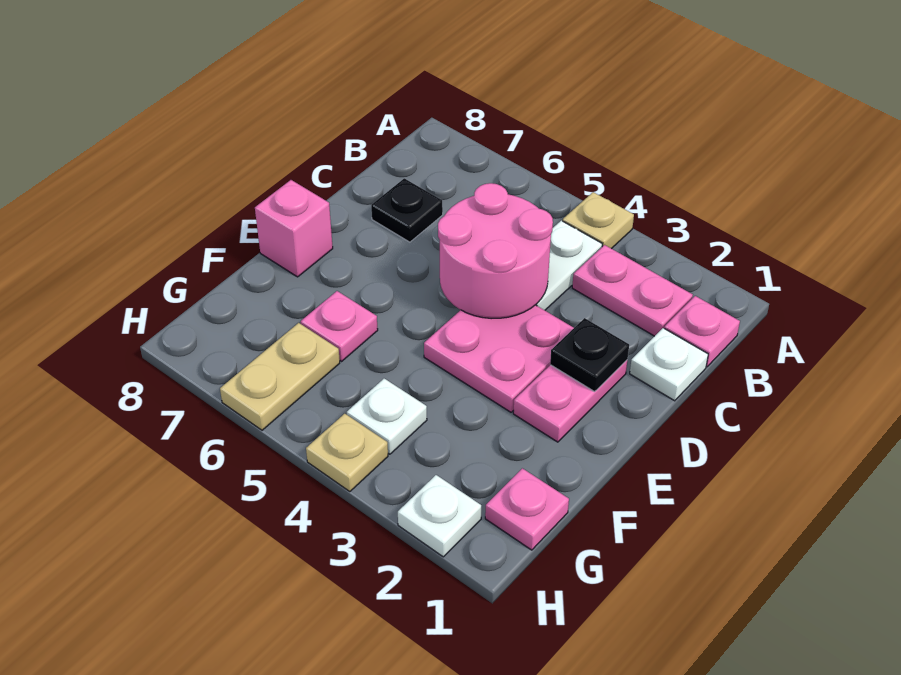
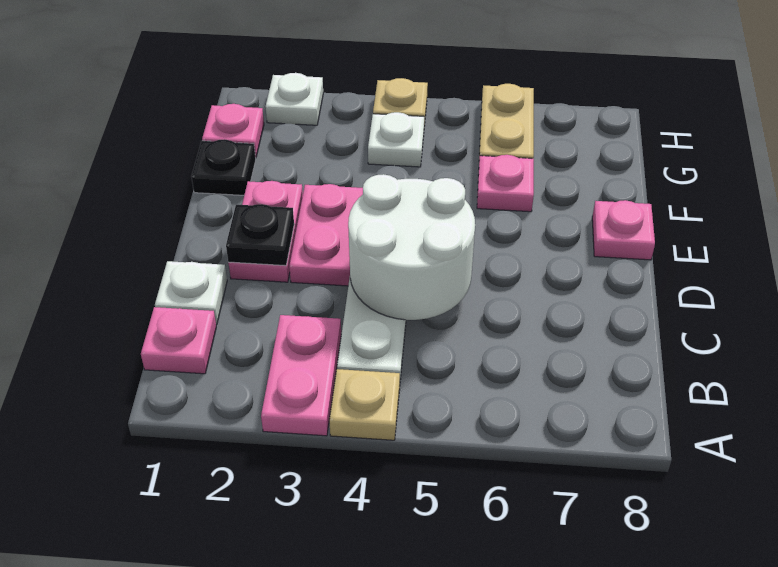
pink plate B2:B3 level 1 -> pink plate A3:B3 level 1
pink round brick C4:D5 level 2 -> white round brick C4:D5 level 2
black plate C7 level 1 -> black plate F1 level 1
pink brick E8 level 1 -> pink plate E8 level 1

